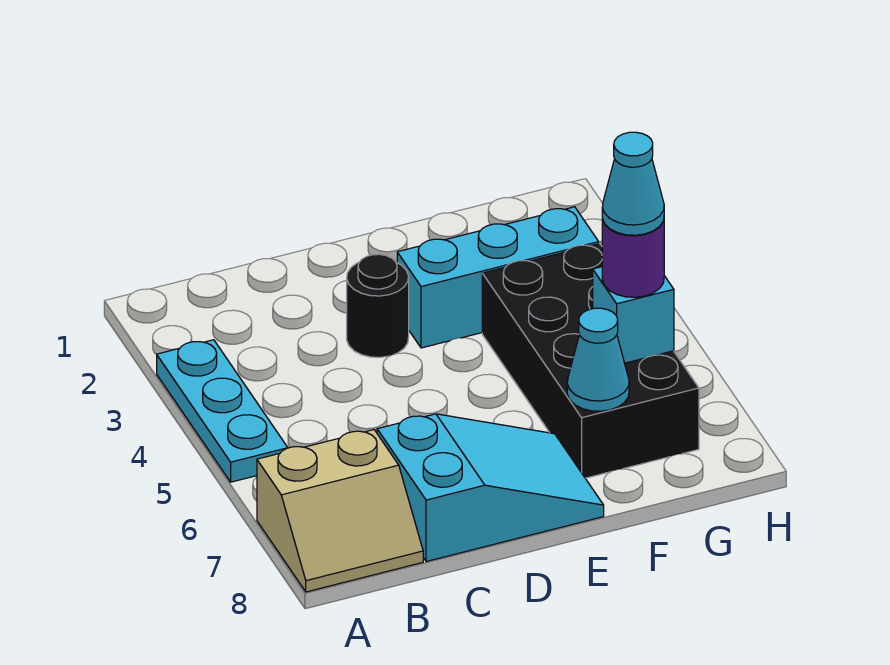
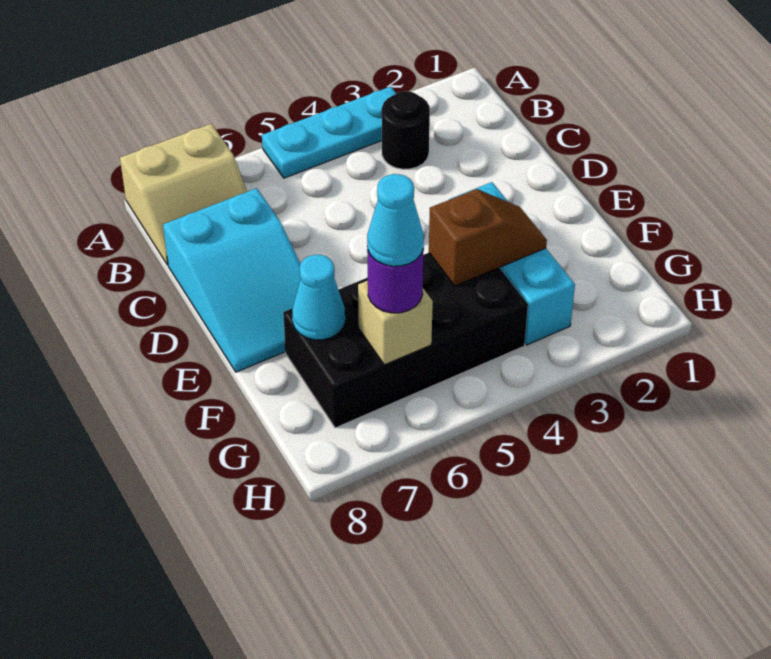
tan slope A7:B8 level 1 top 7 -> tan slope A7:B8 level 1 top A
black round brick D3 level 1 -> black round brick B3 level 1
none -> brown slope F3:F4 level 2 top 4
cyan brick G6 level 2 -> tan brick G6 level 2

